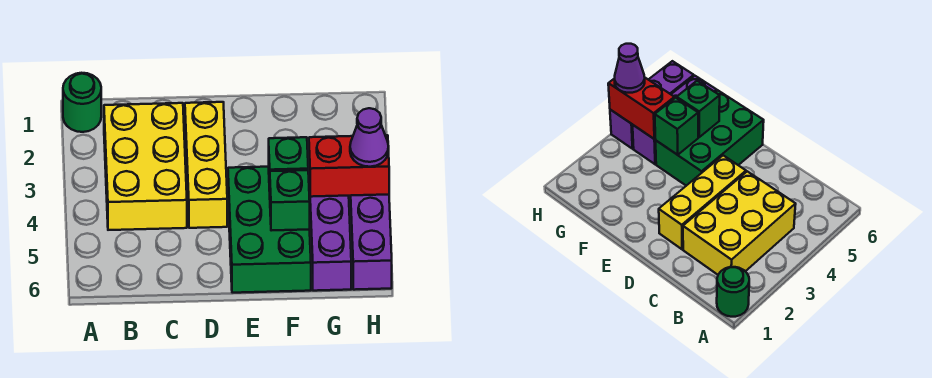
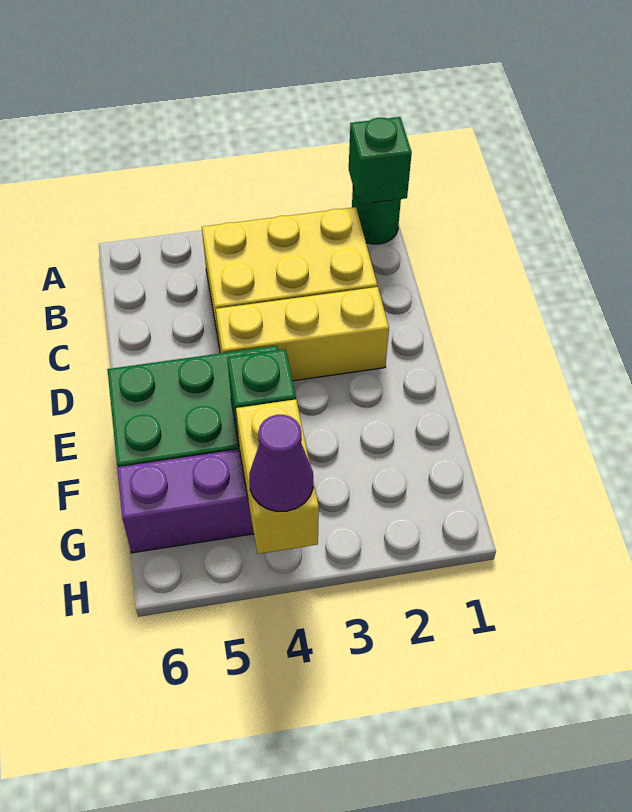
green brick F5 level 2 -> green brick A1 level 2
red brick G4:H4 level 2 -> yellow brick G4:H4 level 2
purple brick H4:H6 level 1 -> none

